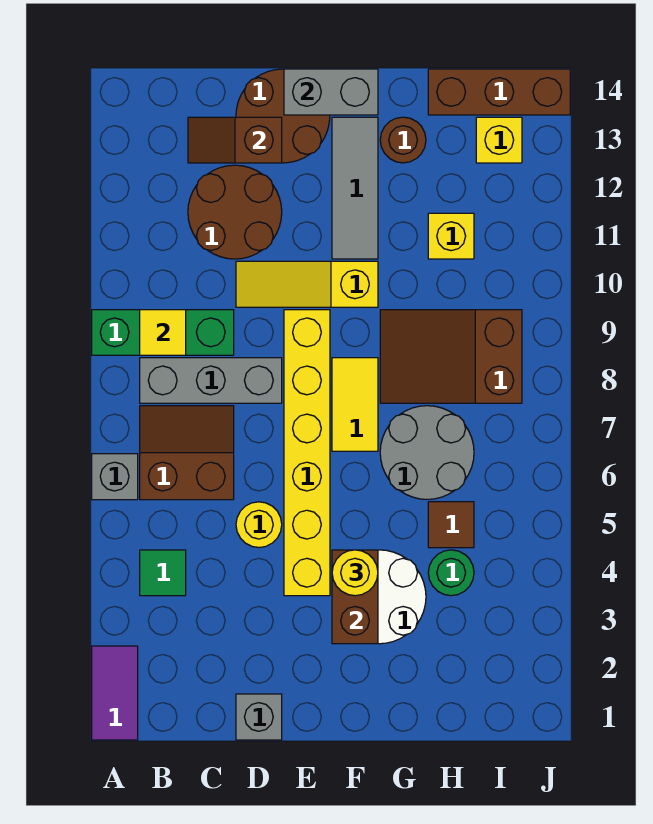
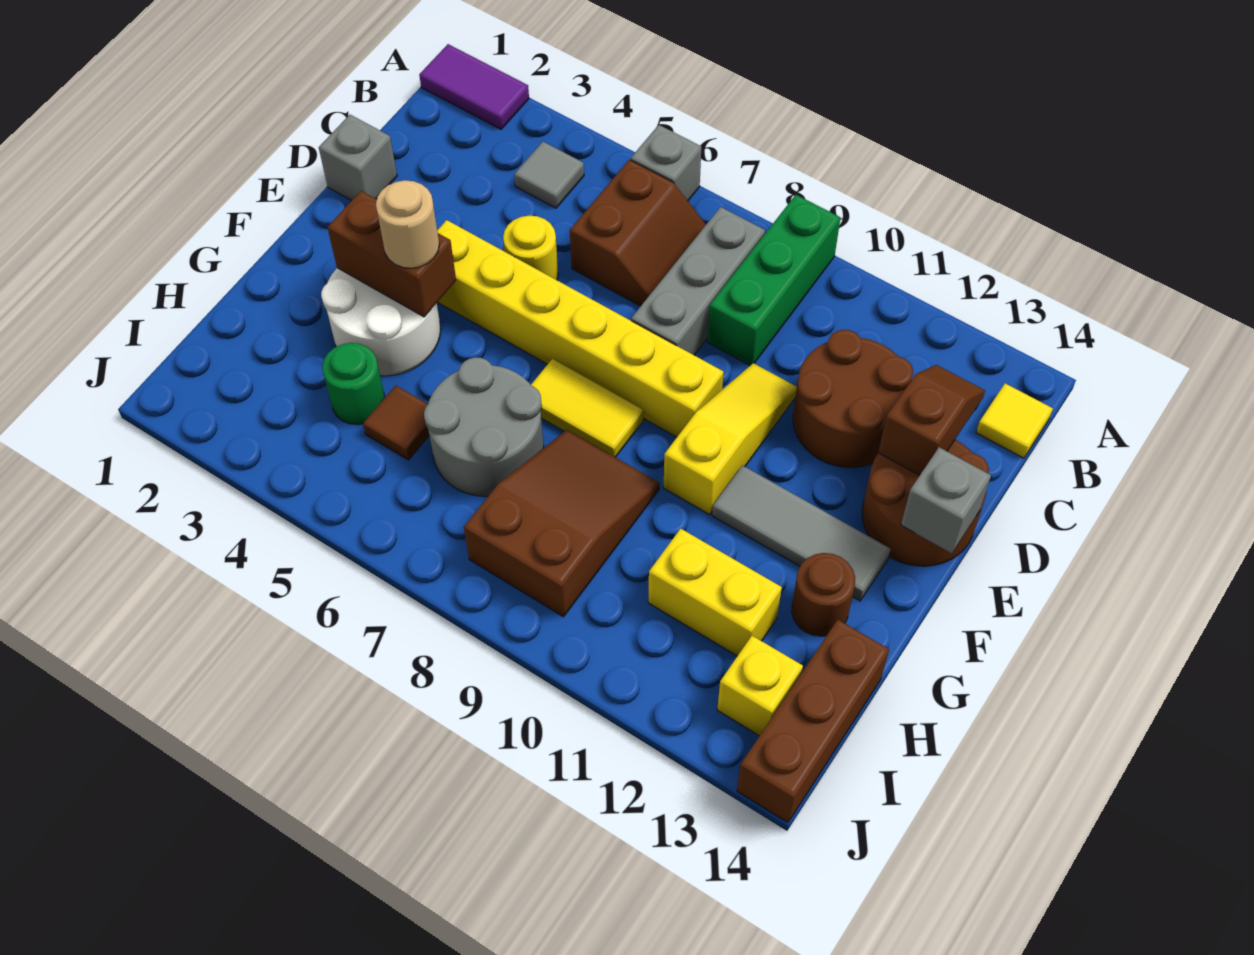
green tile B4 level 1 -> grey tile B4 level 1
yellow tile B9 level 2 -> yellow tile B14 level 1
grey brick E14:F14 level 2 -> grey brick E14 level 2
yellow round brick F4 level 3 -> tan round brick F4 level 3
yellow brick H11 level 1 -> yellow brick H11:H12 level 1

